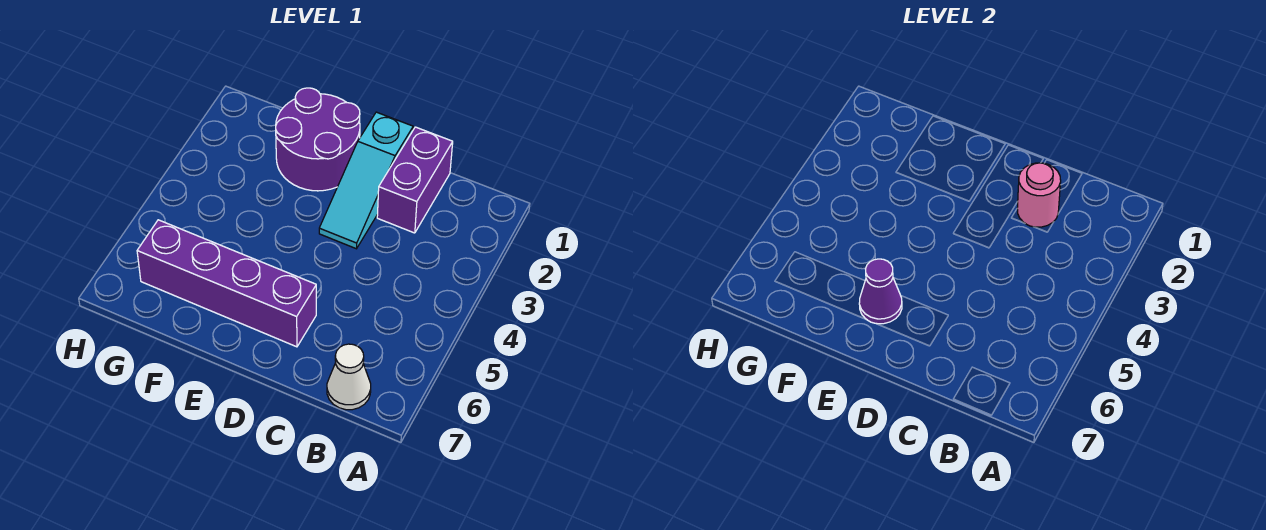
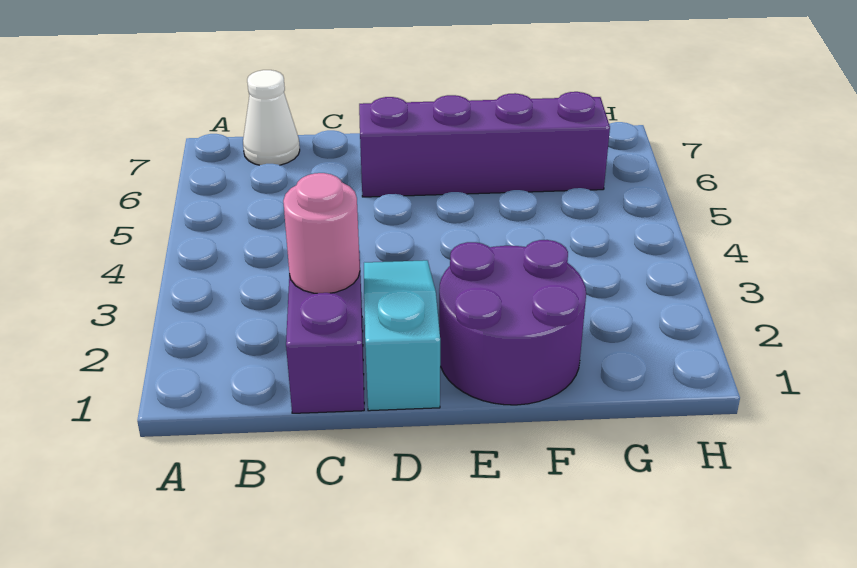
purple cone E6 level 2 -> none

